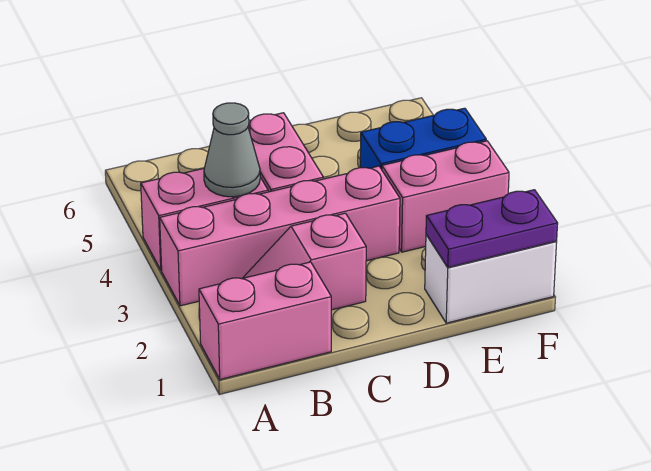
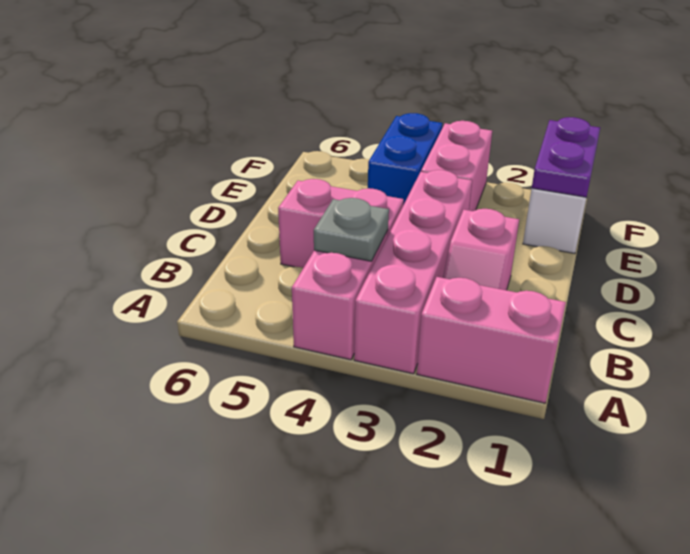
pink brick A1:B1 level 1 -> pink brick A1:A2 level 1
grey cone B4 level 2 -> grey plate B4 level 2

